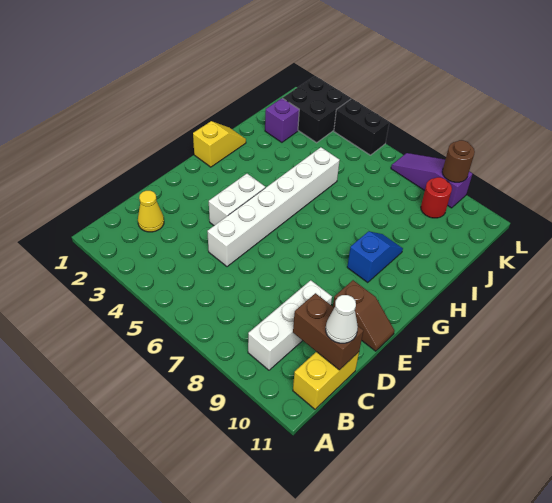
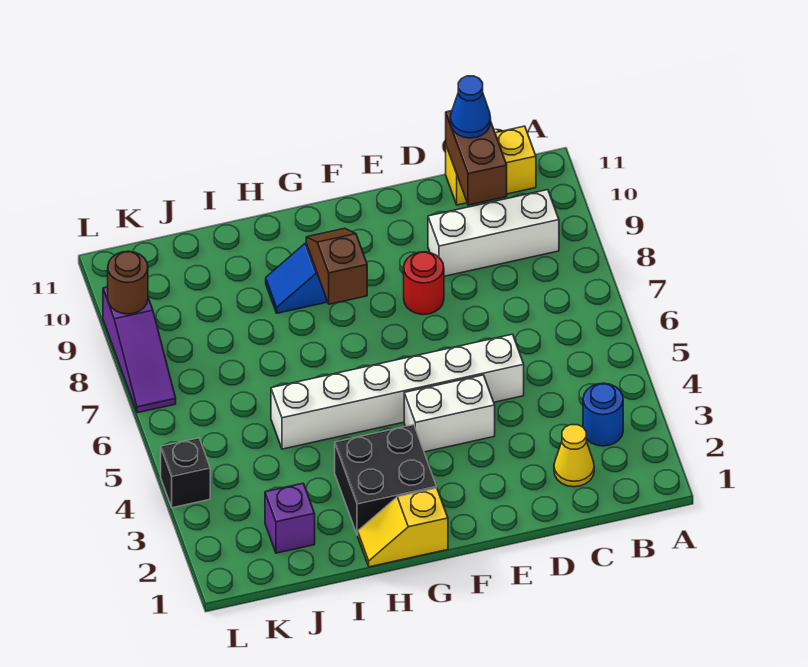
none -> blue round brick B3 level 1
white cone C11 level 3 -> blue cone C11 level 3
brown slope E10:E11 level 1 top 10 -> brown slope G8:G9 level 2 top 8
black brick K2:L3 level 1 -> black brick G2:H3 level 1
red round brick K9 level 1 -> red round brick E8 level 1
black brick L4:L5 level 1 -> black brick L4 level 1

